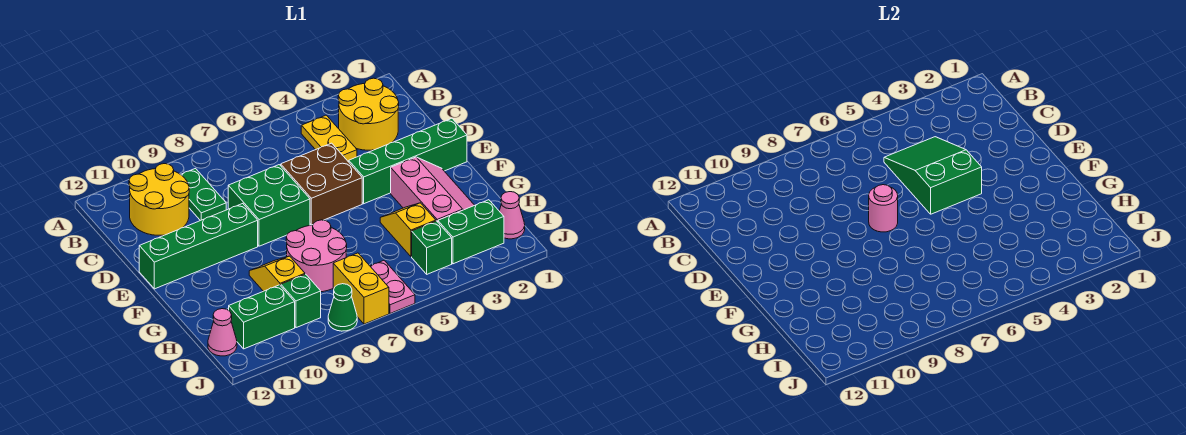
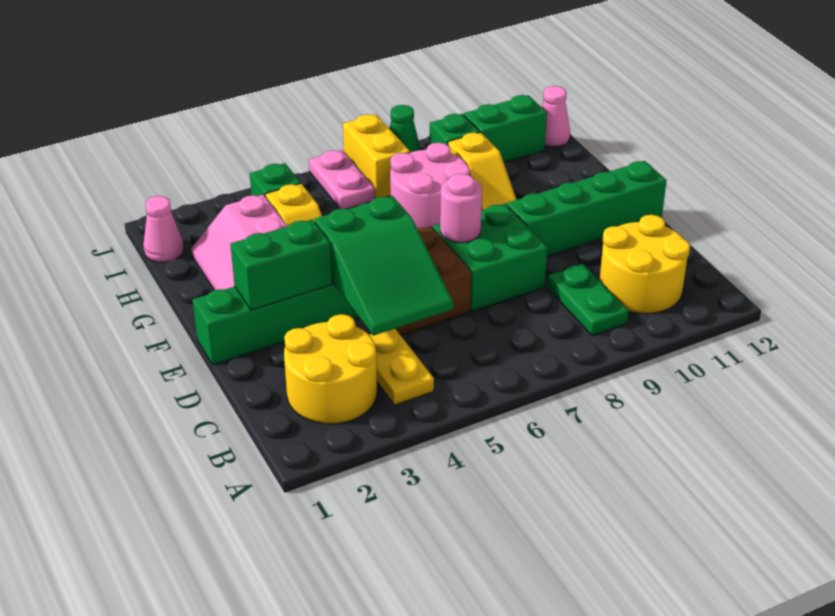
green brick I2:I3 level 1 -> green brick E2:E3 level 2

